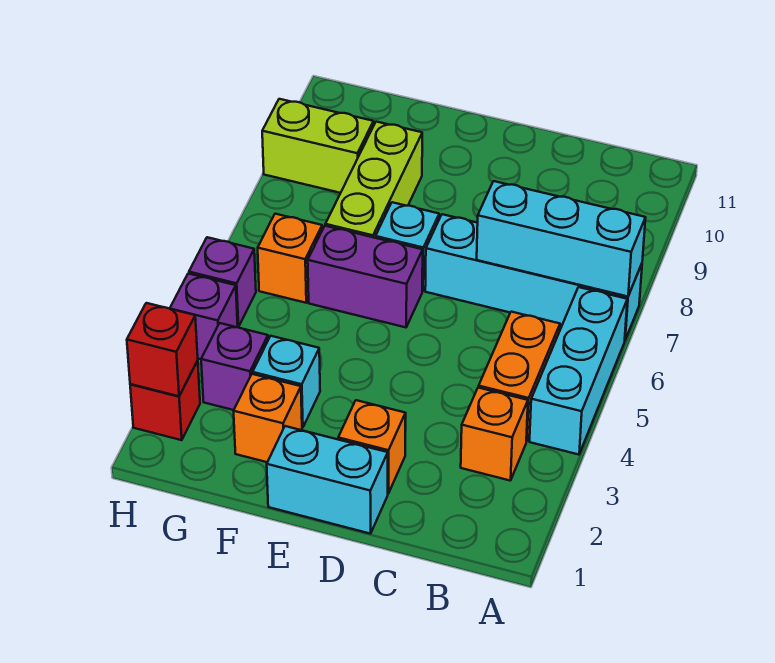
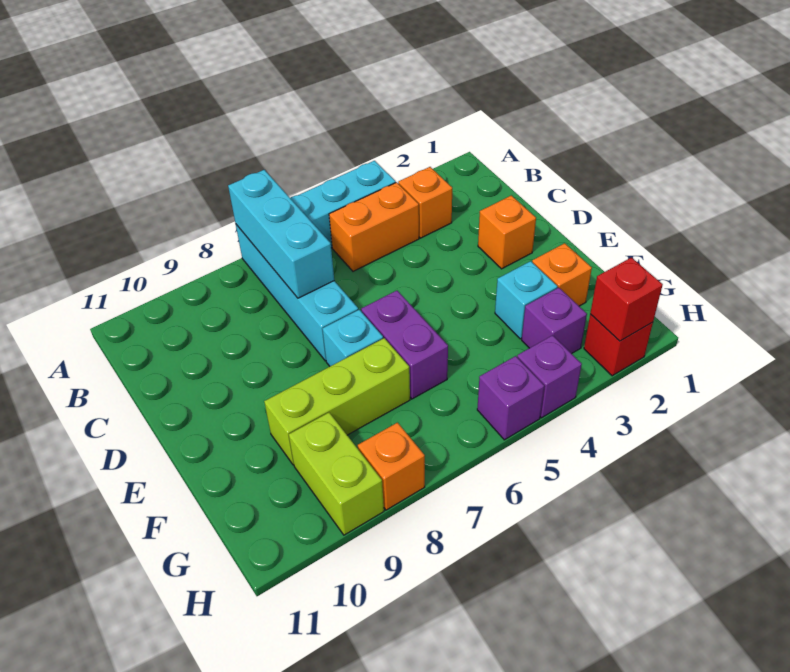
cyan brick D1:E1 level 1 -> none
orange brick G6 level 1 -> orange brick H8 level 1

